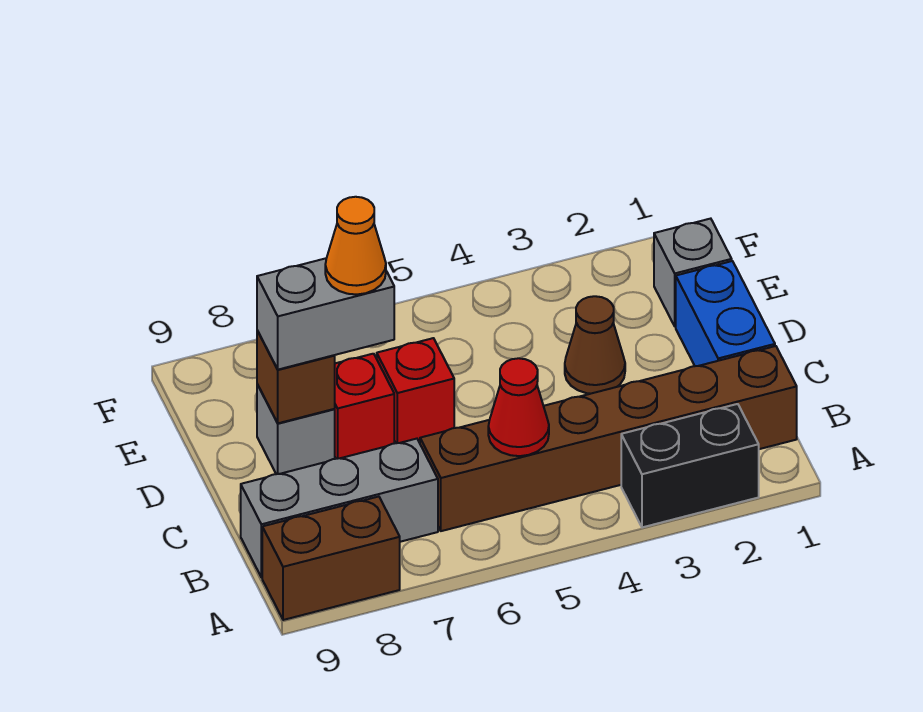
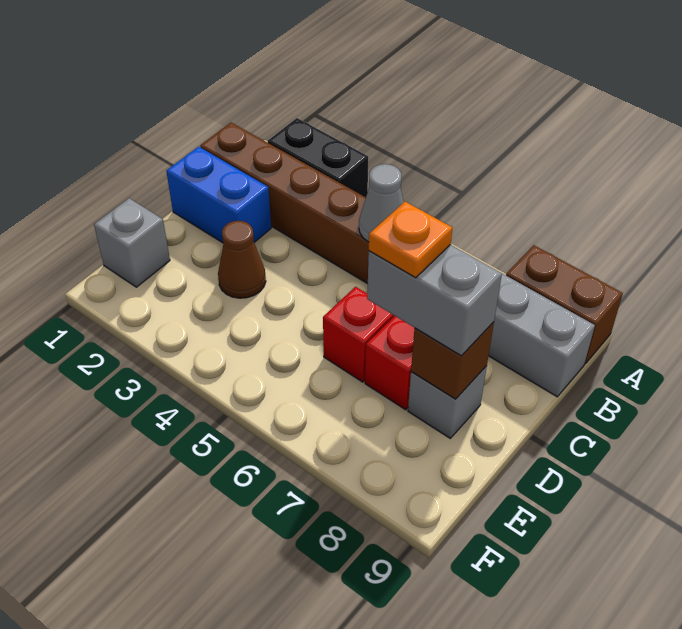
red cone B5 level 2 -> grey cone B5 level 2
blue brick C1:D1 level 1 -> blue brick C1:C2 level 1
orange cone D7 level 4 -> orange plate D7 level 4

